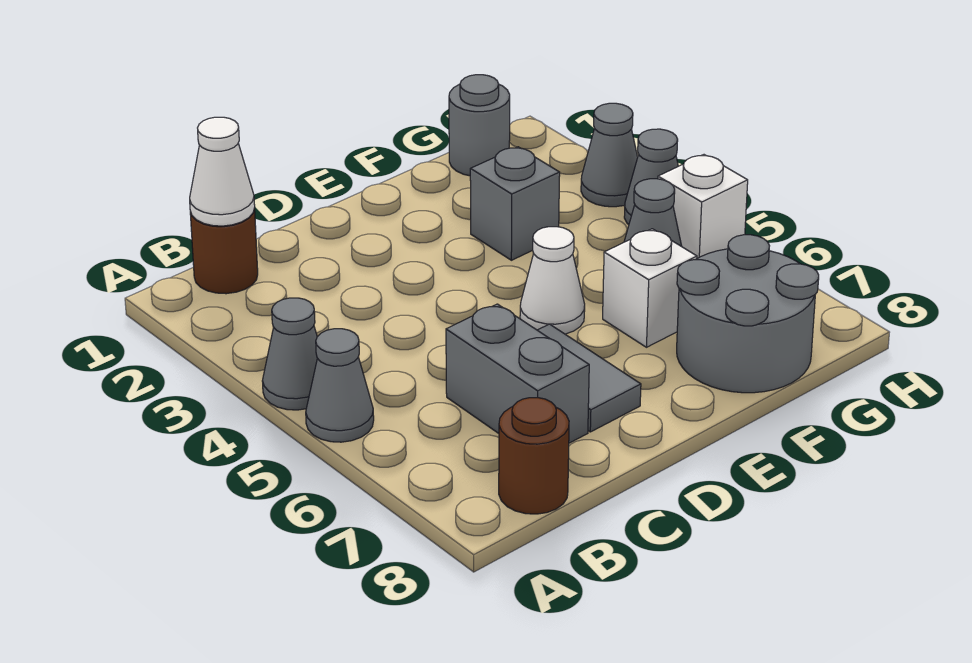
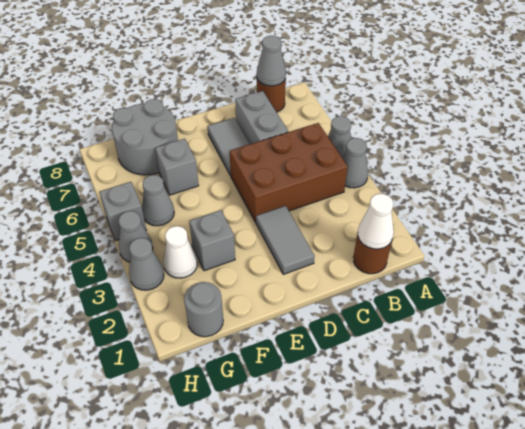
none -> brown brick B4:D5 level 1
none -> grey cone B8 level 2
none -> grey tile D2:D3 level 1
white cone E5 level 1 -> white cone G3 level 1
white brick F6 level 1 -> grey brick F6 level 1
white brick H5 level 1 -> grey brick H5 level 1

